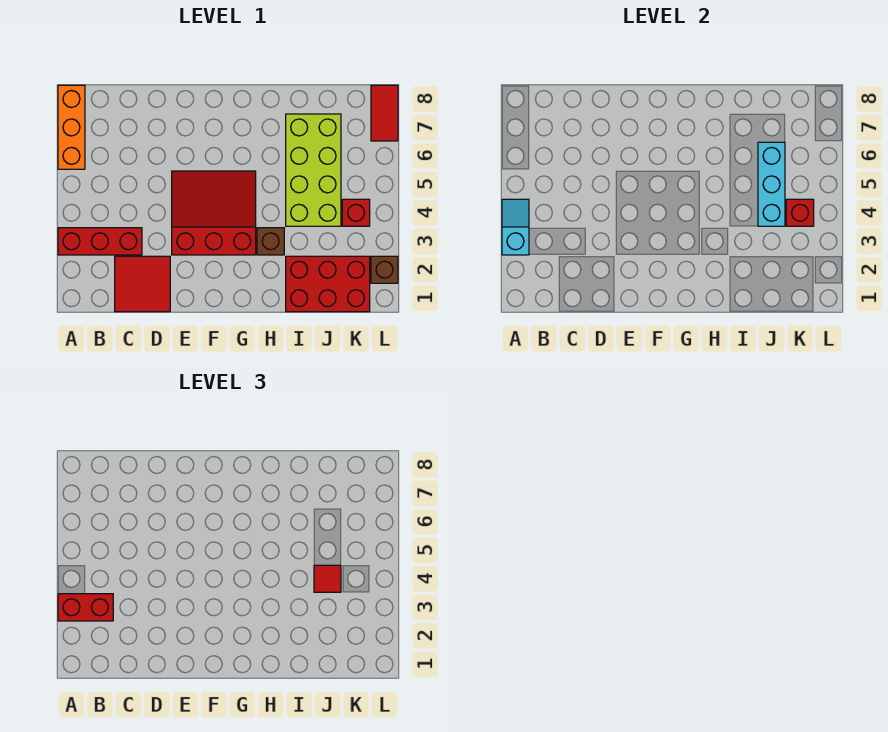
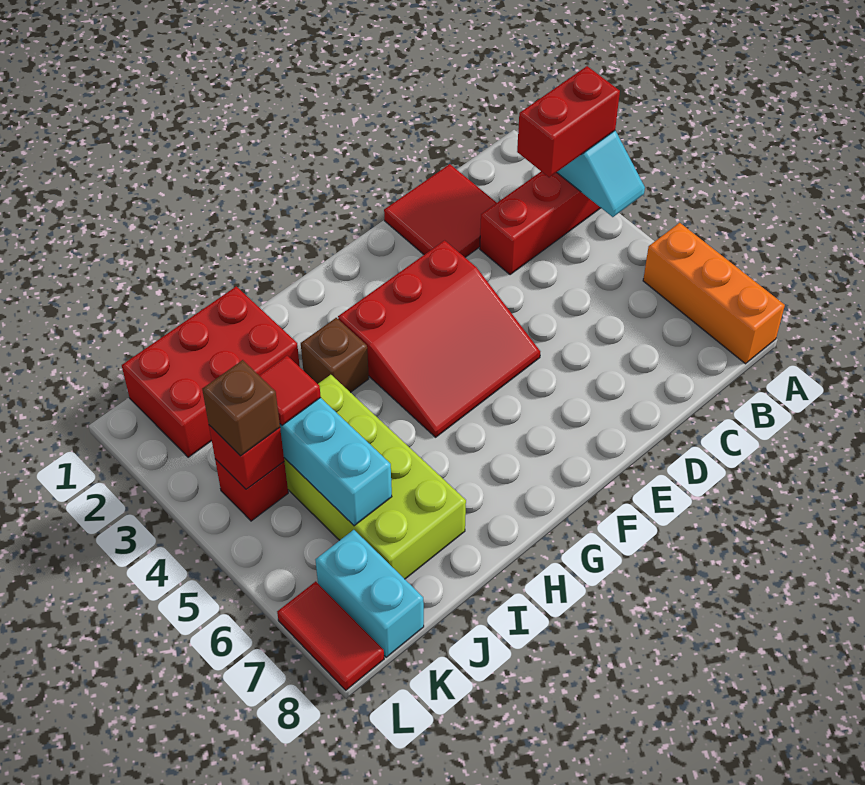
none -> cyan brick K7:K8 level 1
brown brick L2 level 1 -> brown brick K4 level 3

